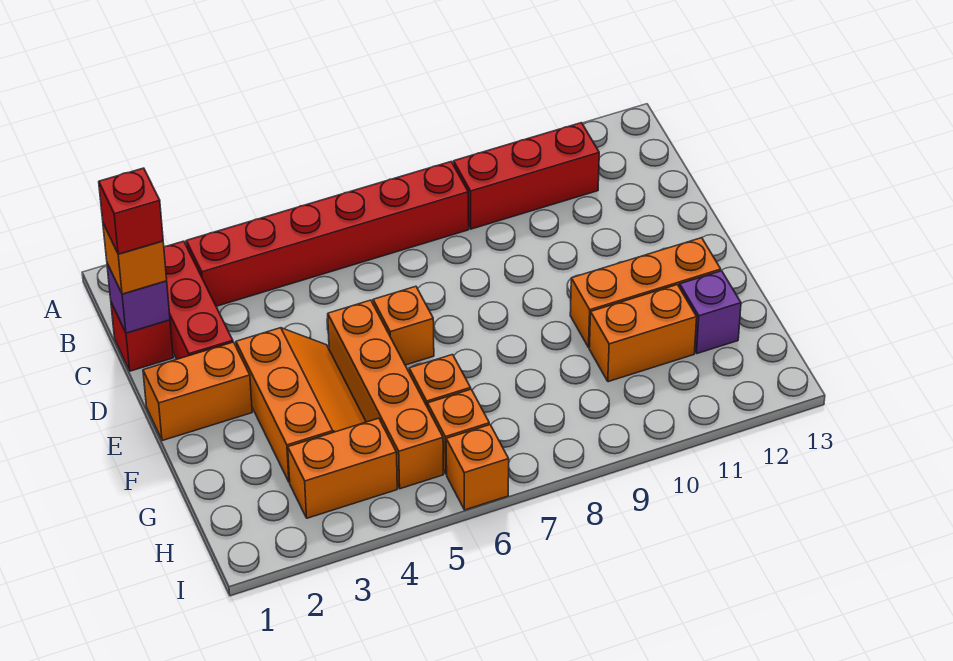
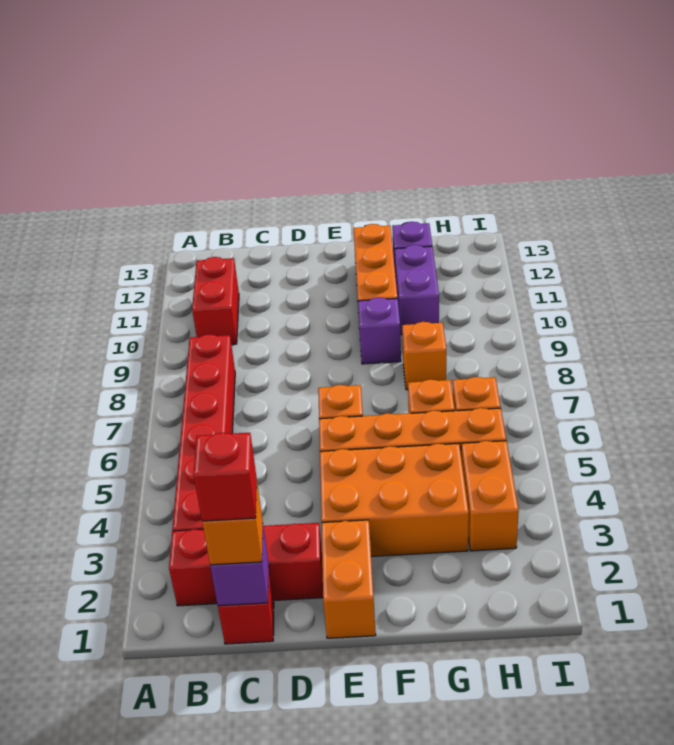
red brick B9:B11 level 1 -> red brick B10:B11 level 1
orange slope E3:G4 level 1 top 3 -> orange brick E3:G4 level 1
none -> purple brick F9 level 1
orange brick G10:G11 level 1 -> purple brick G10:G11 level 1
orange brick I6 level 1 -> orange brick G8 level 1

